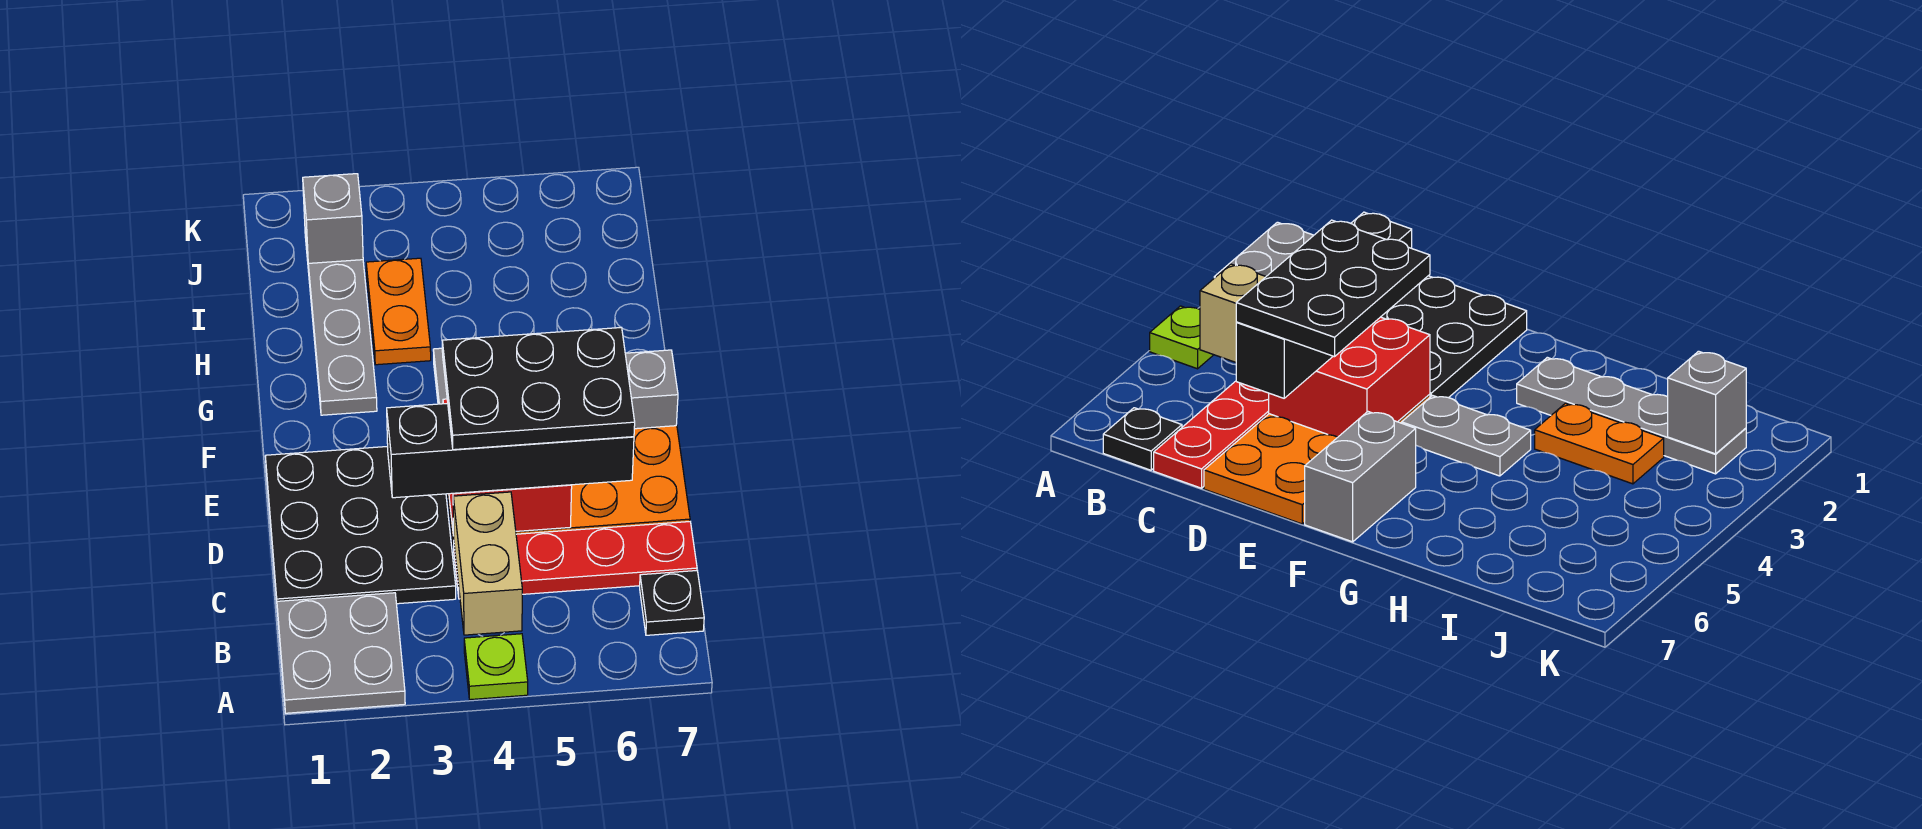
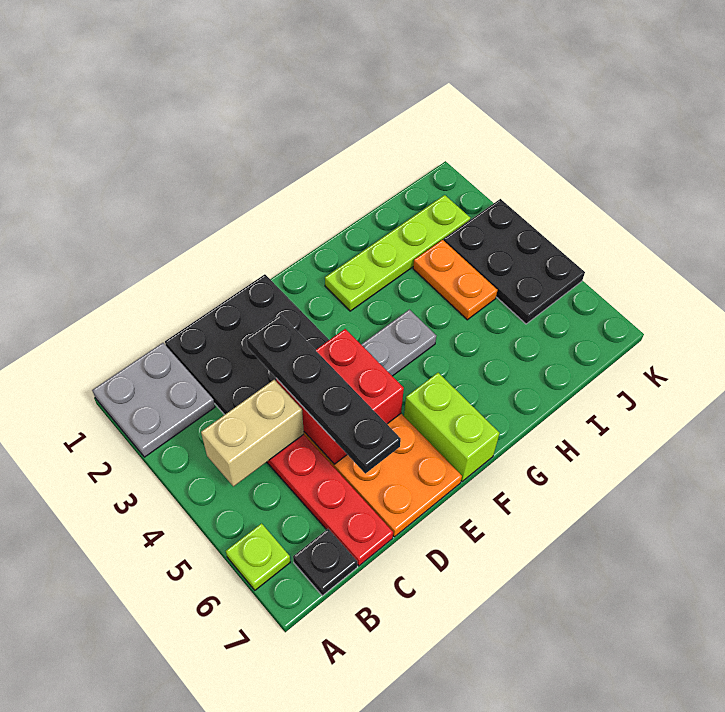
lime plate A4 level 1 -> lime plate A6 level 1
black brick D3:D6 level 3 -> black plate D3:D6 level 3
black plate D4:E6 level 4 -> black plate J3:K5 level 1
grey brick F6:F7 level 1 -> lime brick F6:F7 level 1
grey plate G2:J2 level 1 -> lime plate G2:J2 level 1
orange plate H3:I3 level 1 -> orange plate I3:I4 level 1
grey brick J2 level 2 -> none

